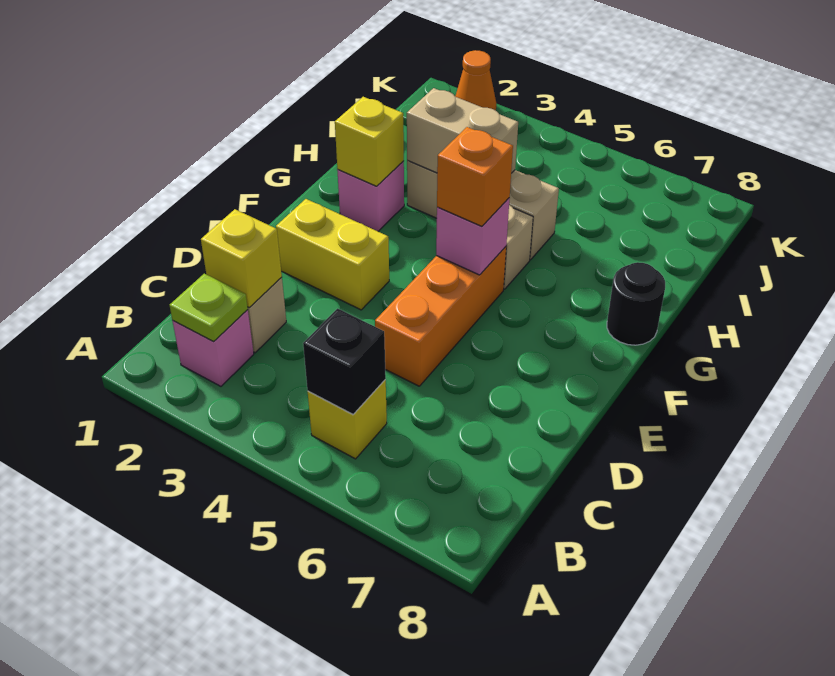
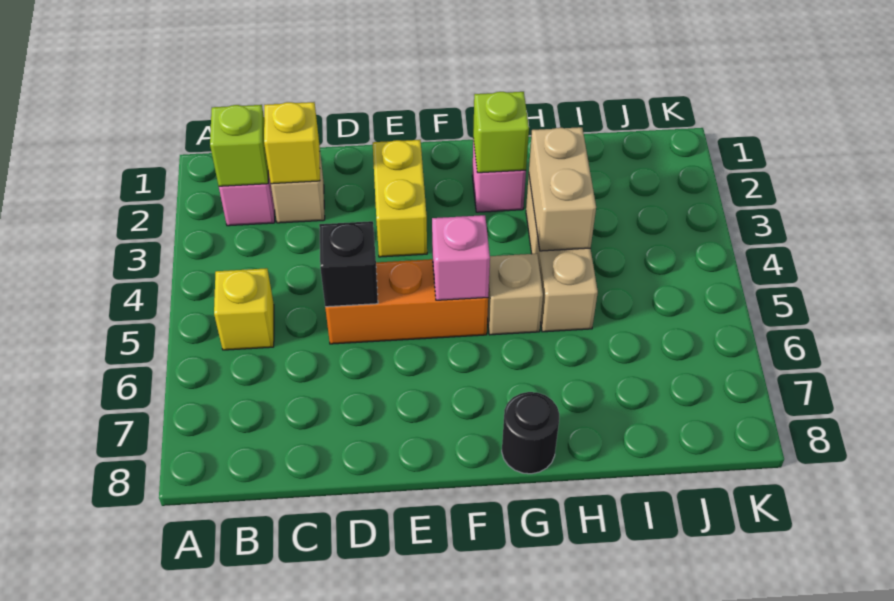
lime plate B2 level 2 -> lime brick B2 level 2
black brick B5 level 2 -> black brick D5 level 2
orange brick F5 level 3 -> none
yellow brick G2 level 2 -> lime brick G2 level 2
orange cone K2 level 1 -> none

